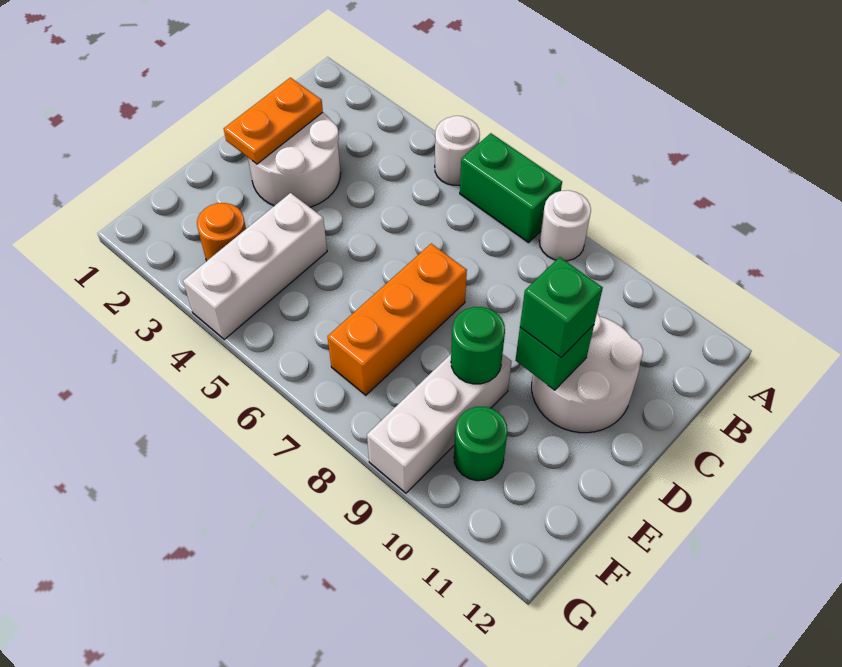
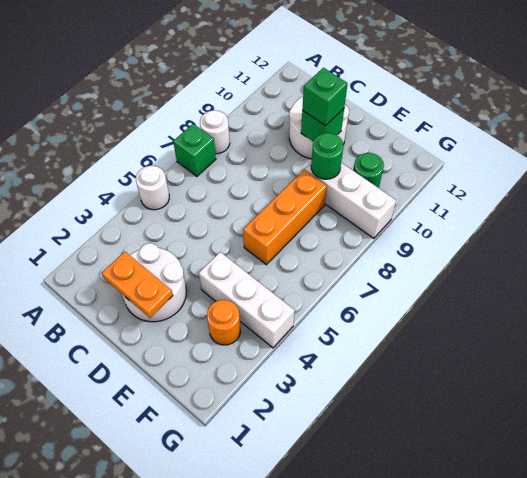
green brick A6:A7 level 1 -> green brick A7 level 1
orange brick D7:F7 level 1 -> orange brick E6:E8 level 1

